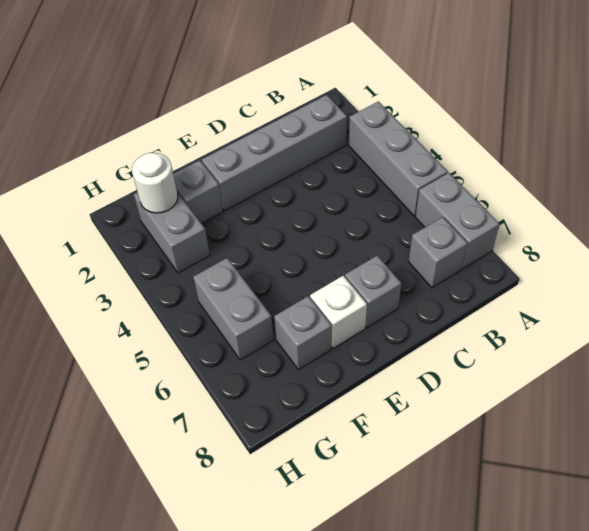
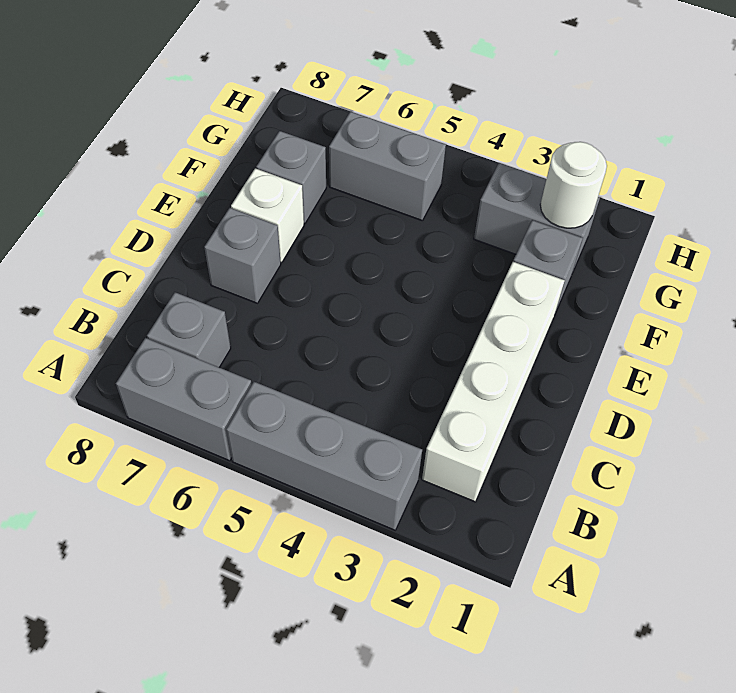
grey brick B2:E2 level 1 -> white brick B2:E2 level 1

